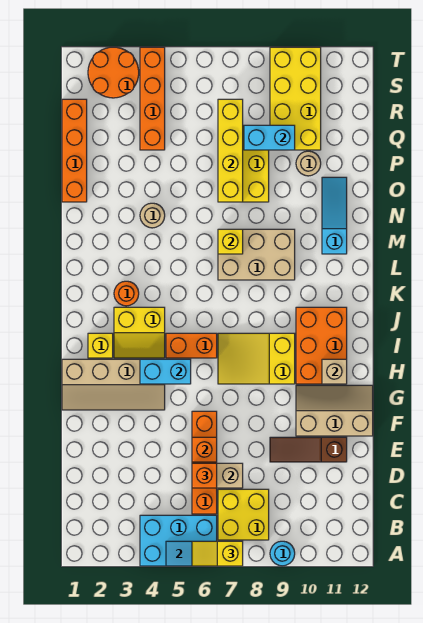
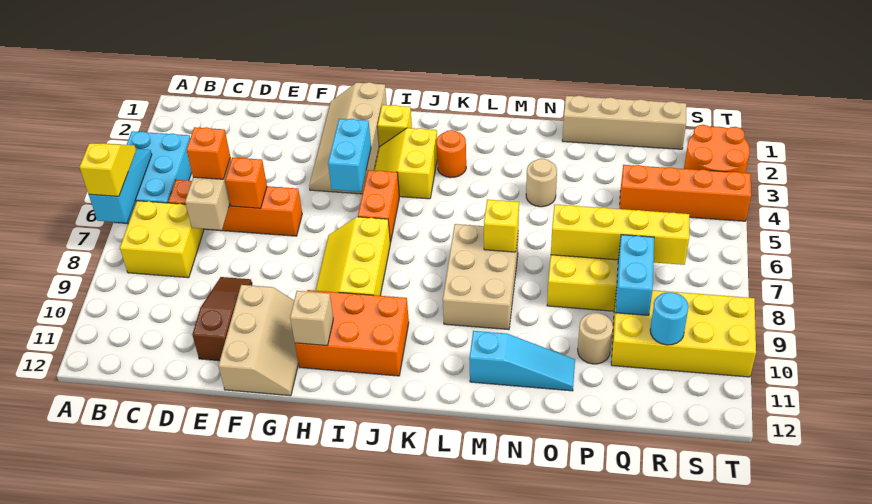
cyan round brick A9 level 1 -> cyan round brick R10 level 2
yellow slope H7:I9 level 1 top 9 -> yellow slope H7:I9 level 1 top I
orange brick O1:R1 level 1 -> tan brick O1:R1 level 1

